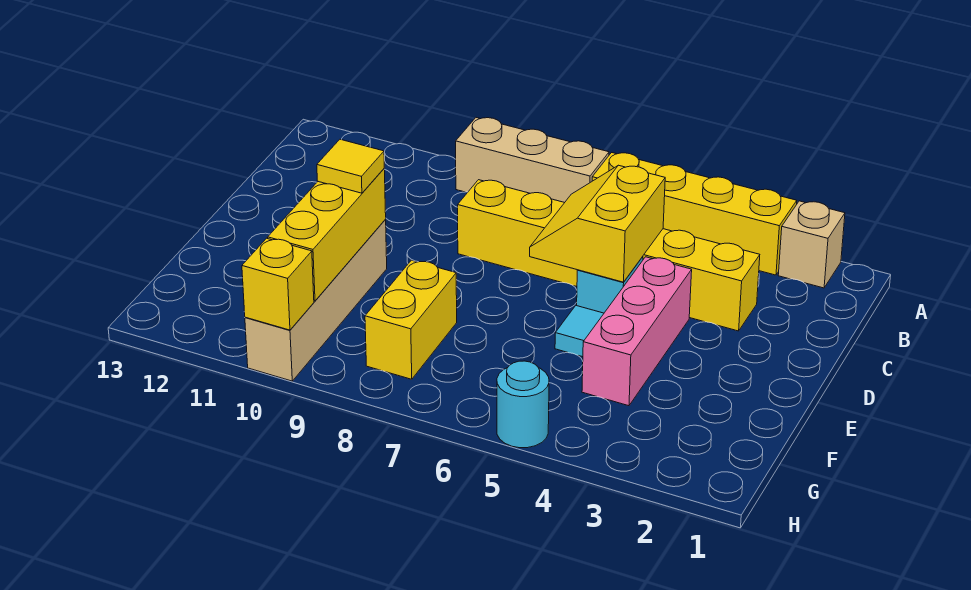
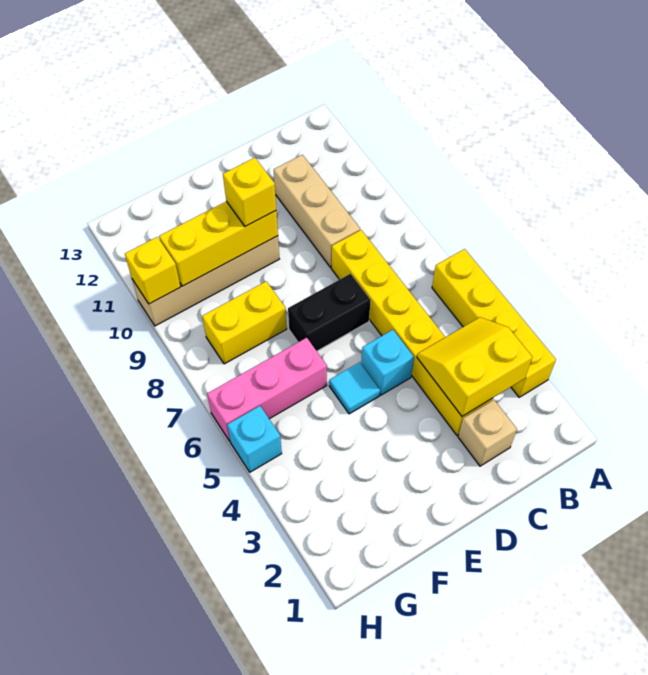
tan brick A2 level 1 -> tan brick C2 level 1
tan brick A7:A9 level 1 -> tan brick C9:C11 level 1
yellow slope C5:D6 level 2 top 5 -> yellow slope B3:C4 level 2 top 3
pink brick D4:F4 level 1 -> pink brick F6:H6 level 1
none -> black brick D7:E7 level 1
yellow tile E10 level 3 -> yellow brick E10 level 3
cyan round brick H5 level 1 -> cyan brick H5 level 1

